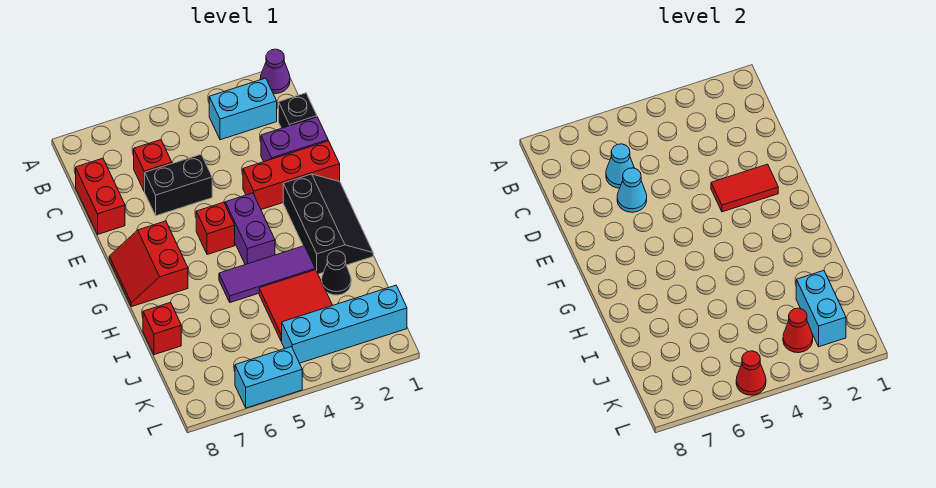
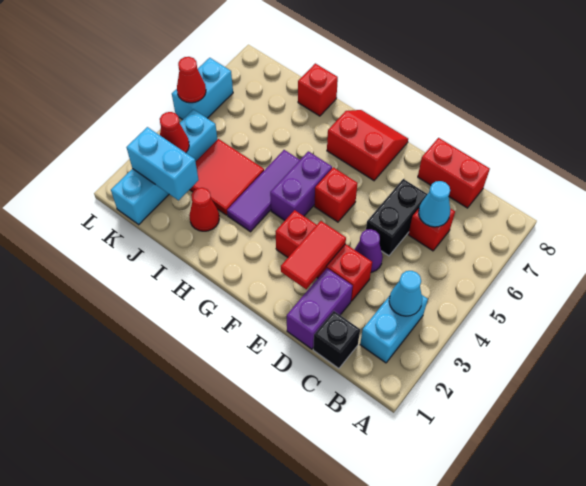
purple cone A1 level 1 -> purple cone D4 level 1
cyan cone D6 level 2 -> cyan cone B3 level 2
red brick E1:E3 level 1 -> red brick D3:F3 level 1
black slope F1:H2 level 1 top 2 -> none
purple brick F4:G4 level 1 -> purple brick G4:G5 level 1
black cone I2 level 1 -> red cone I2 level 1

